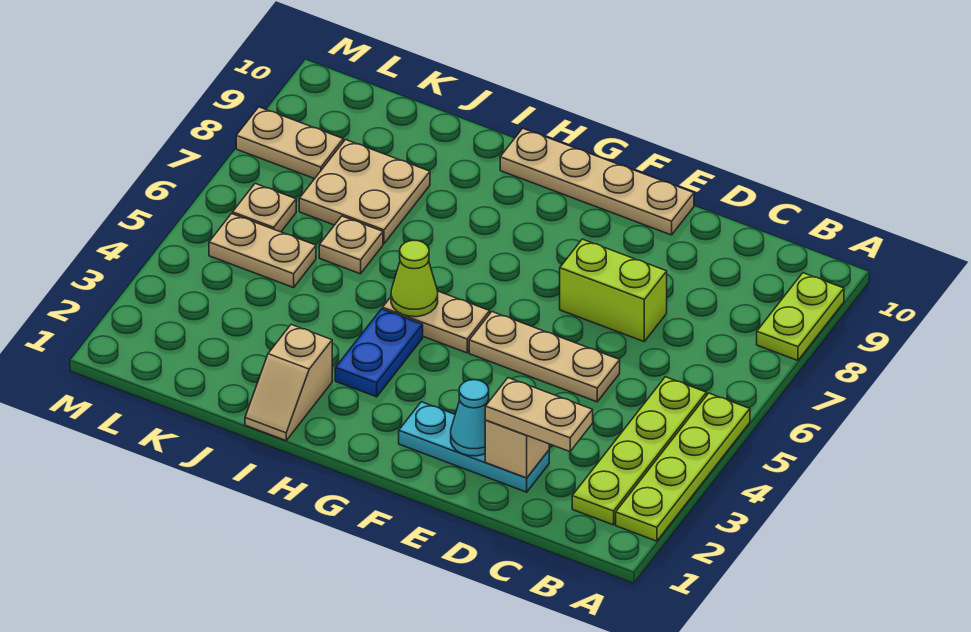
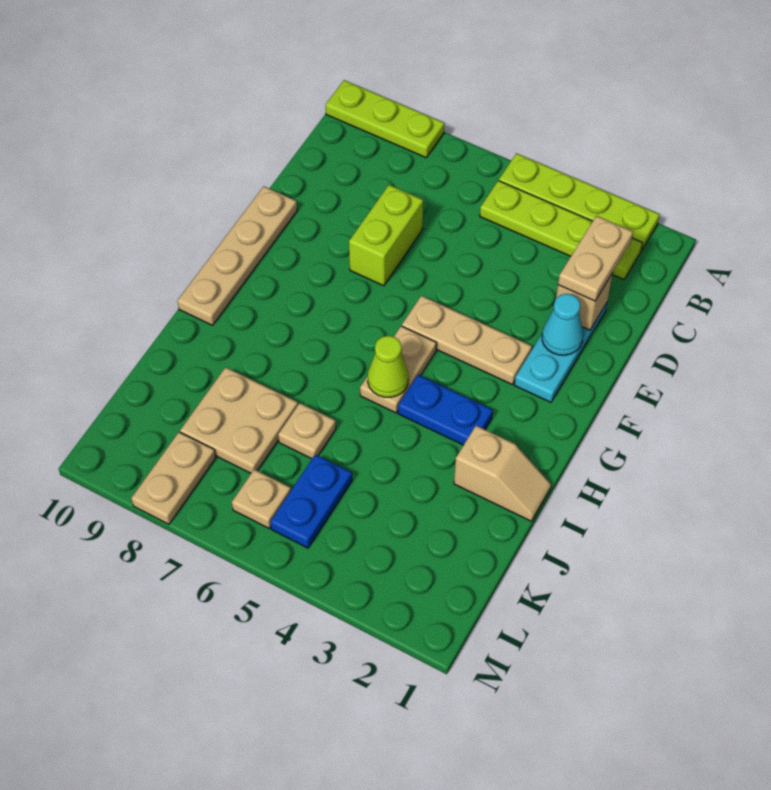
lime plate A8:A9 level 1 -> lime plate A8:A10 level 1
tan plate D5:F5 level 1 -> tan plate F3:F5 level 1
tan plate K5:L5 level 1 -> blue plate K5:L5 level 1

